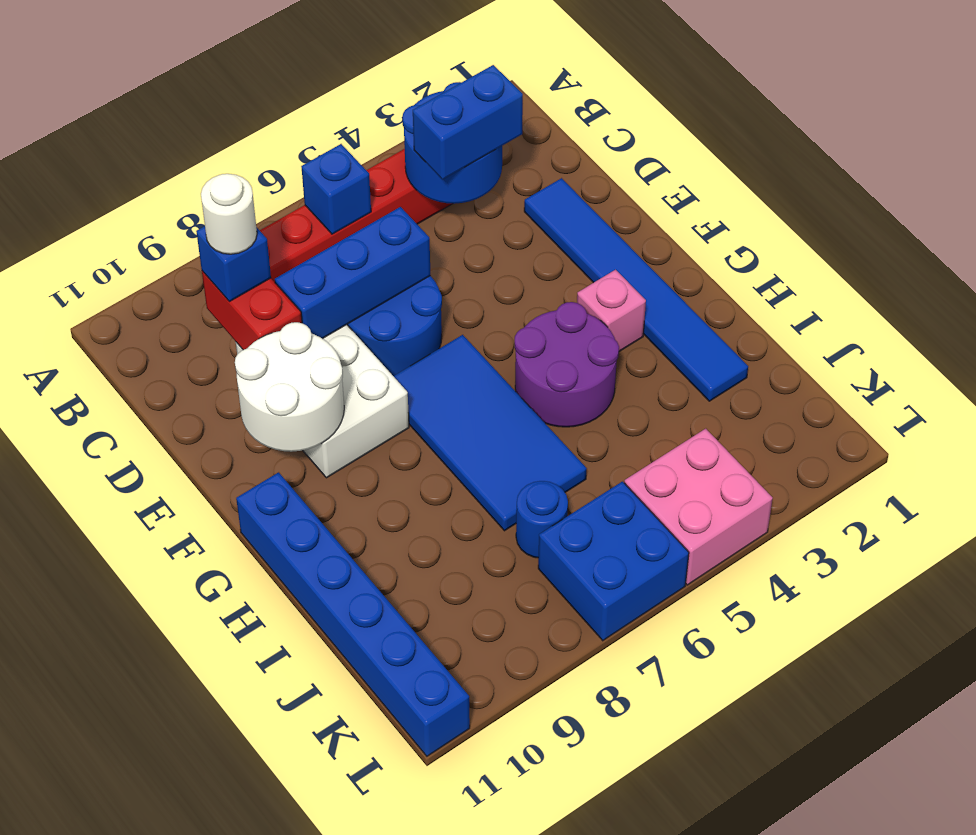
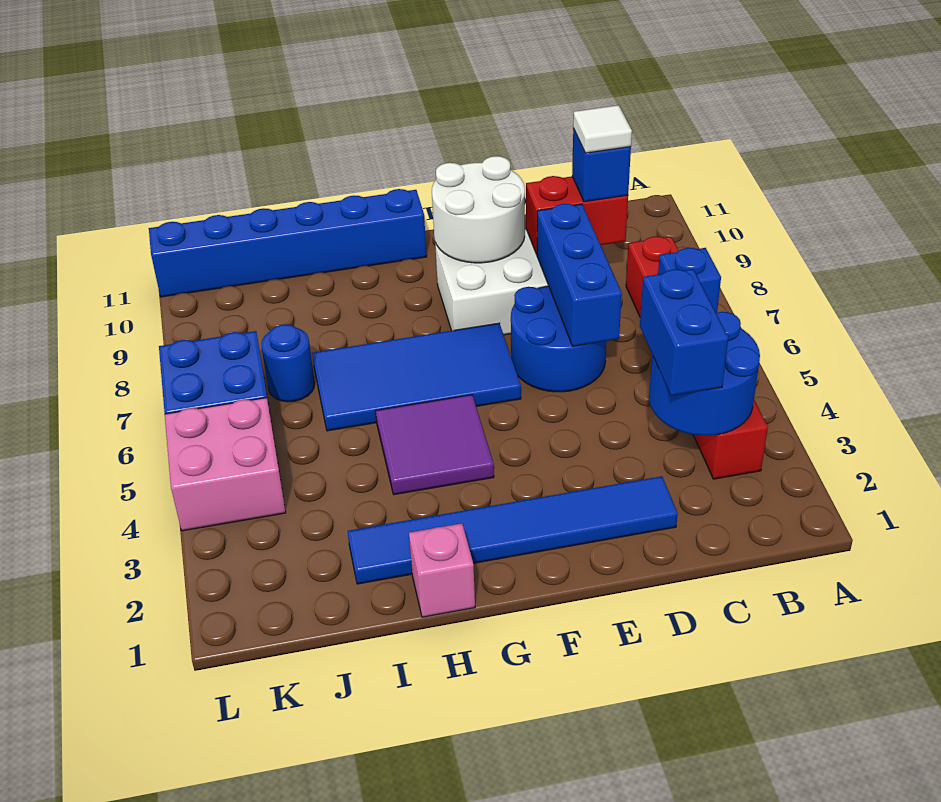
white round brick C9 level 4 -> white tile C9 level 4
pink brick G3 level 1 -> pink brick H1 level 1
purple round brick G4:H5 level 1 -> purple tile G4:H5 level 1

